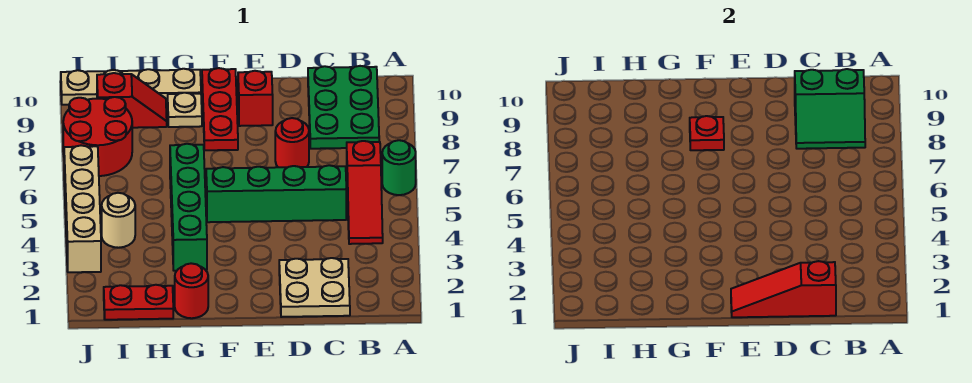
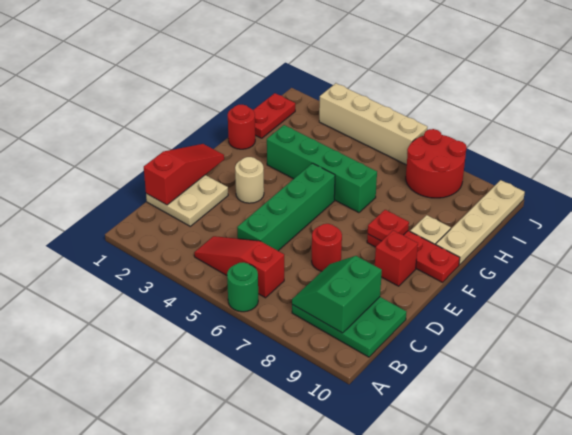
red slope H9:I9 level 1 top I -> none
tan round brick I4 level 1 -> tan round brick E3 level 1

